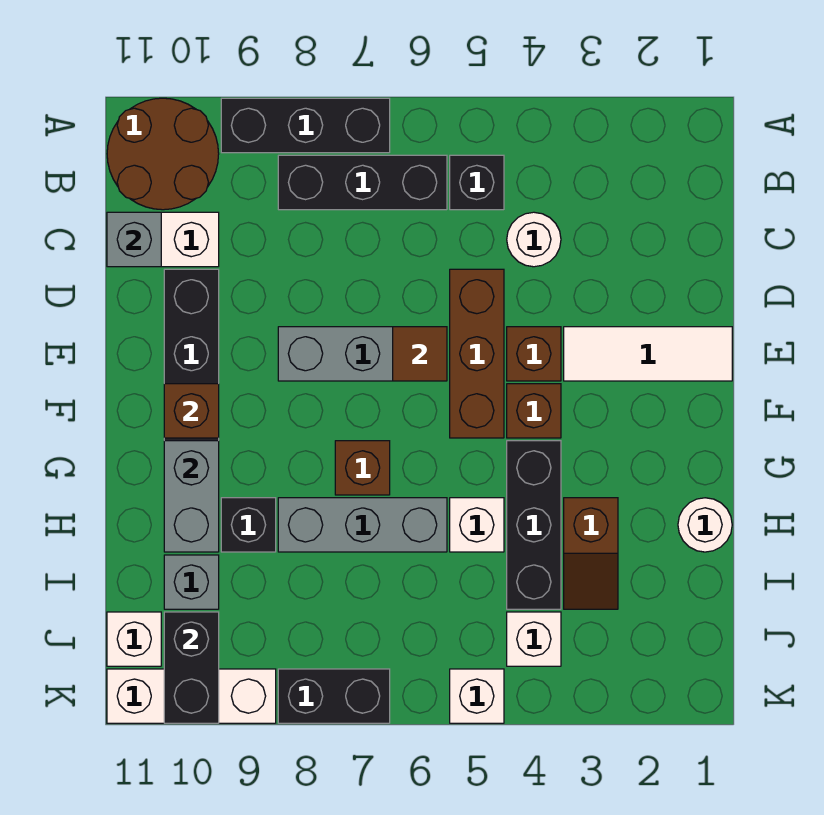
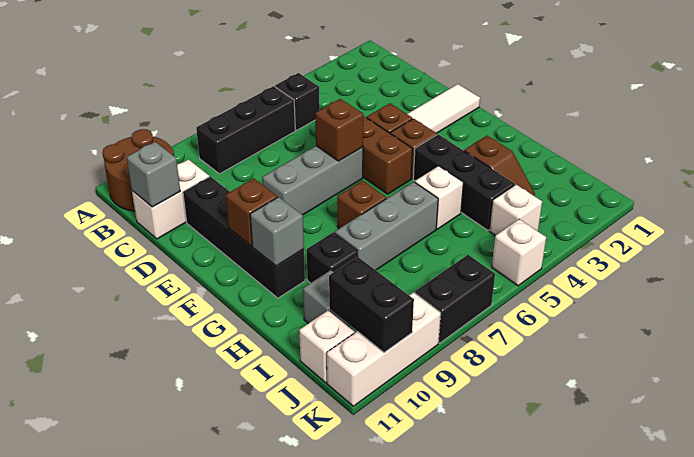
black brick A7:A9 level 1 -> none
white round brick C4 level 1 -> none
brown tile E6 level 2 -> brown brick E6 level 2
grey brick G10:H10 level 2 -> grey brick G10 level 2
white round brick H1 level 1 -> none

